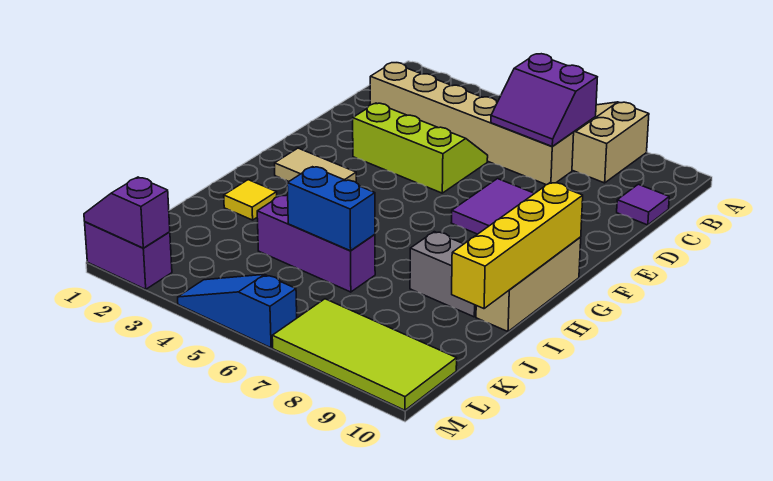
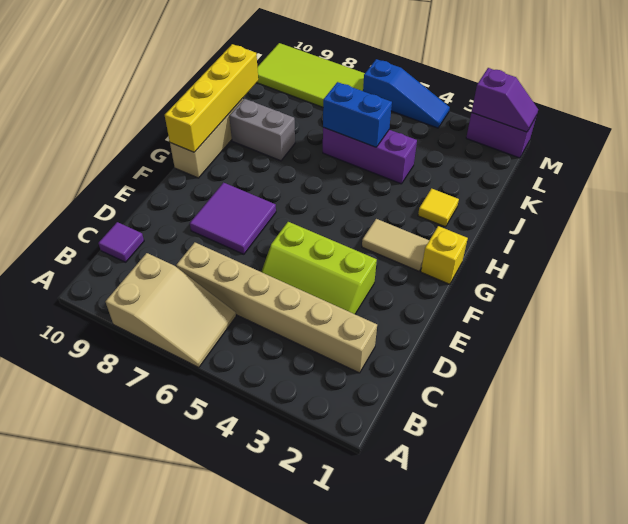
purple slope B6:C7 level 2 top B -> none
none -> yellow brick G1 level 1

